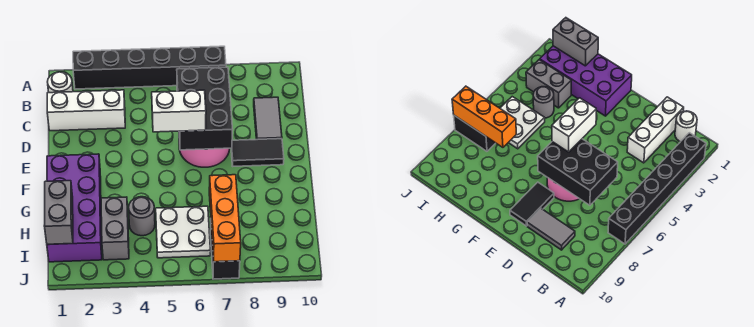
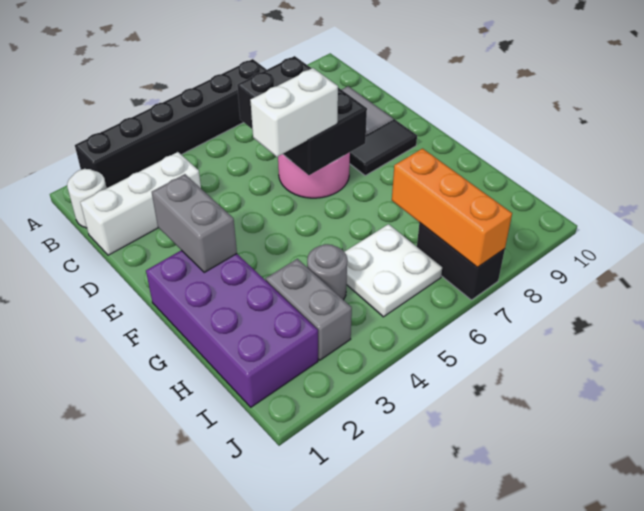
grey brick H1:I1 level 2 -> grey brick E2:F2 level 2

